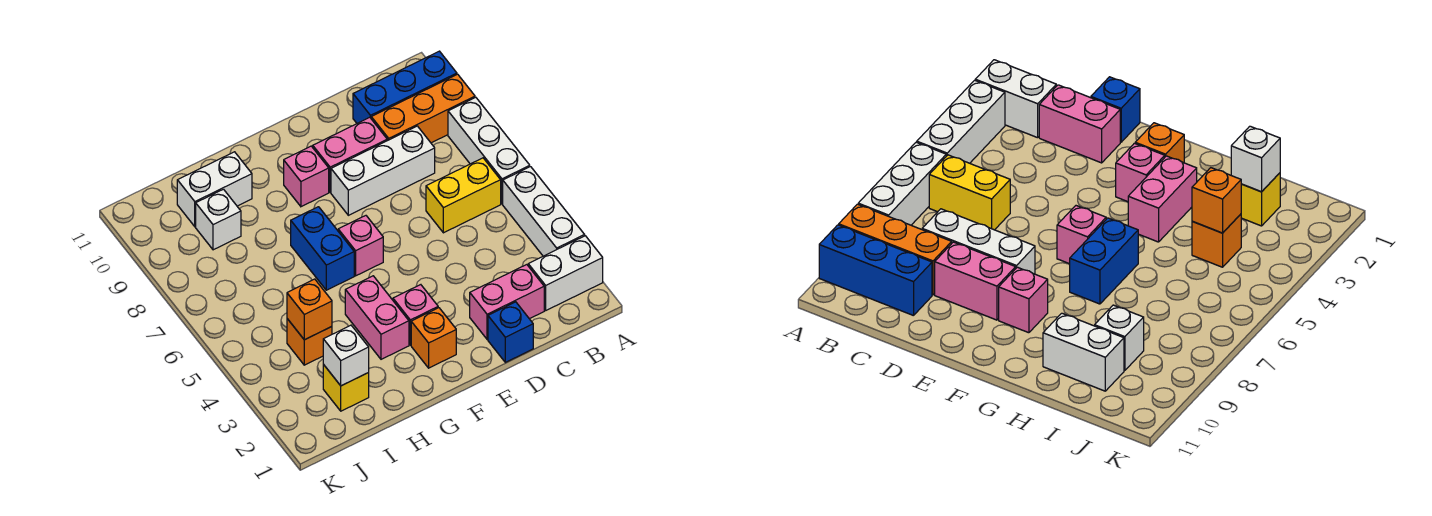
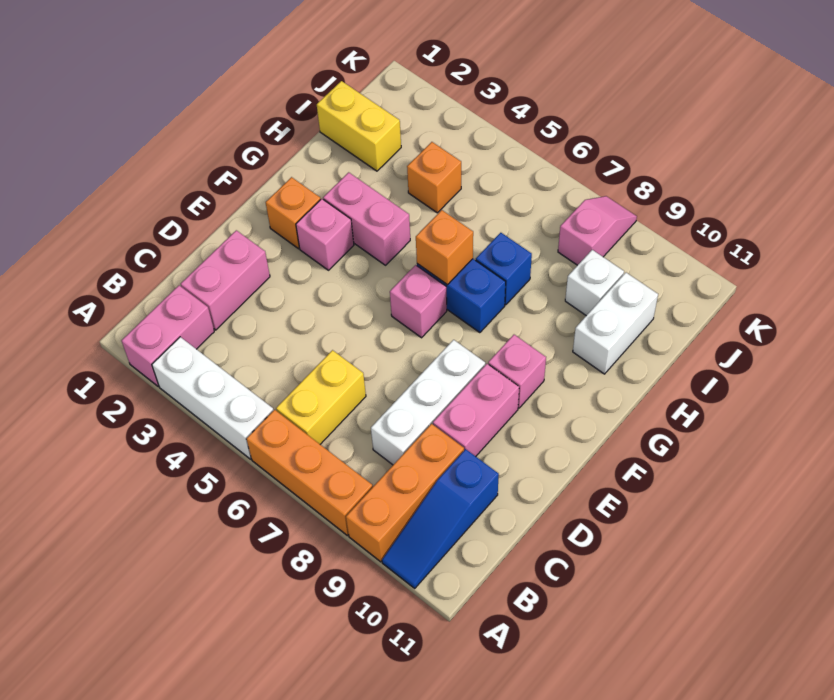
white brick A2:B2 level 1 -> pink brick A2:B2 level 1
white brick A6:A8 level 1 -> orange brick A6:A8 level 1
blue brick A10:C10 level 1 -> blue slope A10:C10 level 1 top C
blue brick D1 level 1 -> blue brick H7 level 1
yellow brick I2 level 1 -> yellow brick I1:I2 level 1
white brick I2 level 2 -> none
orange brick I4 level 2 -> orange brick G6 level 2
none -> pink slope J8:K8 level 1 top J

